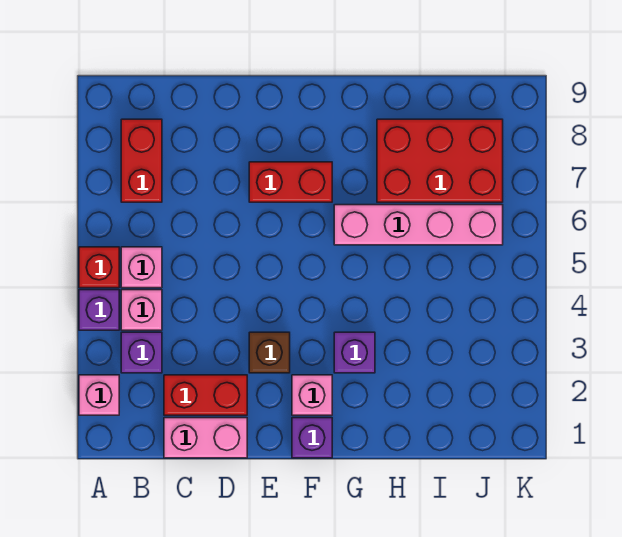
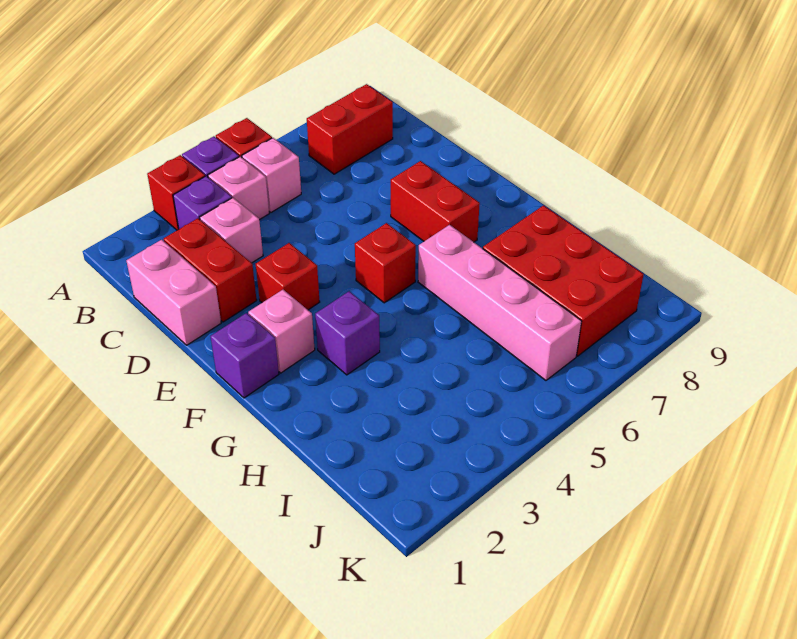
pink brick A2 level 1 -> pink brick C3 level 1
none -> red brick A3 level 1
brown brick E3 level 1 -> red brick E3 level 1
none -> red brick F5 level 1

